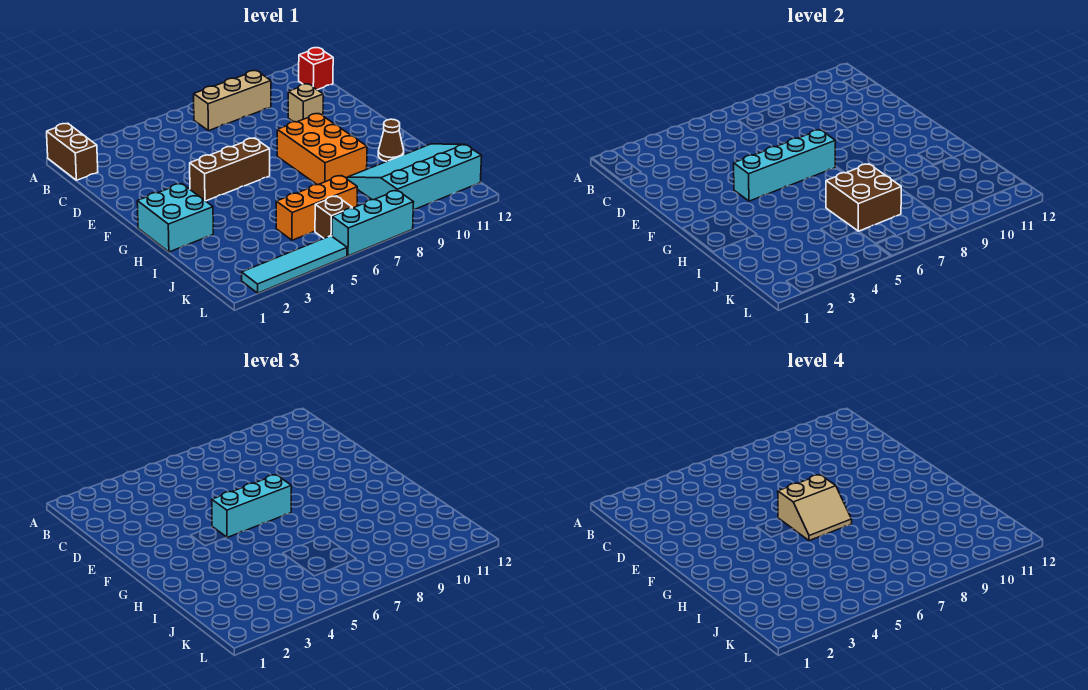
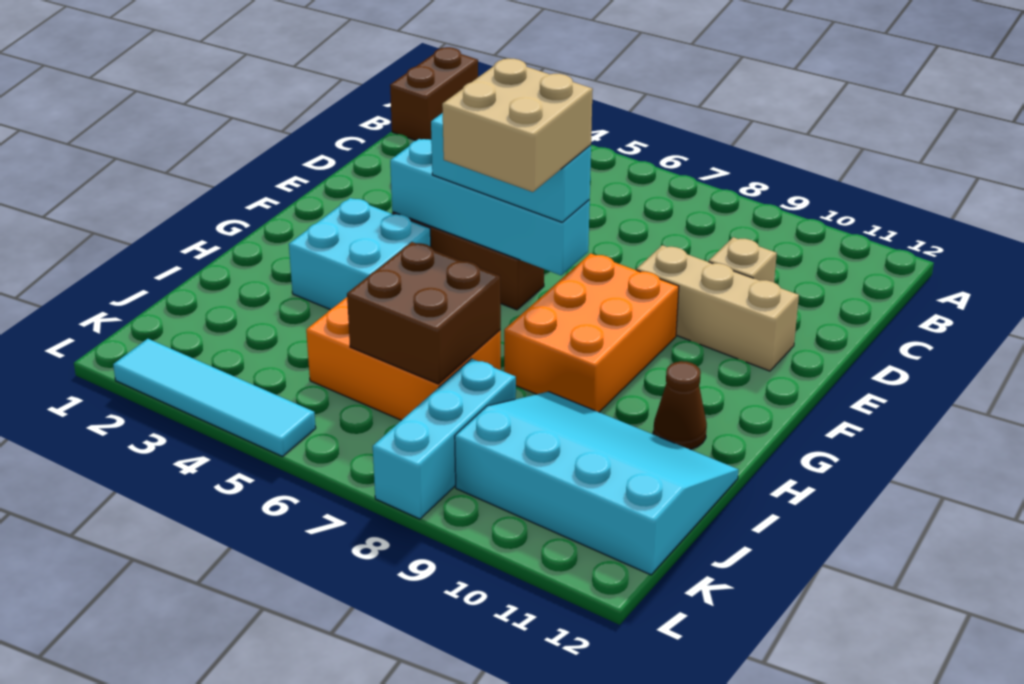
tan brick B7:B9 level 1 -> tan brick E9:E11 level 1
red brick B12 level 1 -> none
tan slope F6:G7 level 4 top F -> tan brick F6:G7 level 4
cyan brick G1:H2 level 1 -> cyan brick G3:H4 level 1
orange brick J5:J7 level 1 -> orange brick I5:J7 level 1
brown brick K6 level 1 -> none
cyan brick L6:L8 level 1 -> cyan brick J8:L8 level 1

